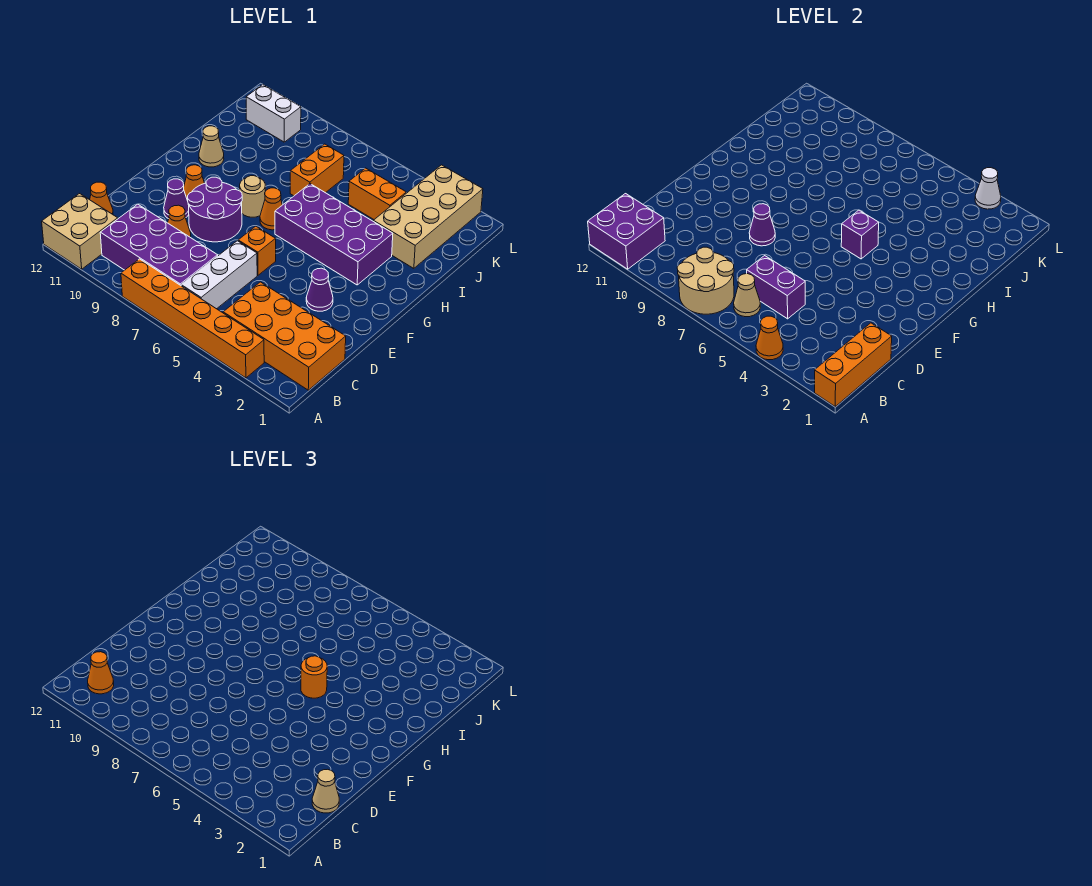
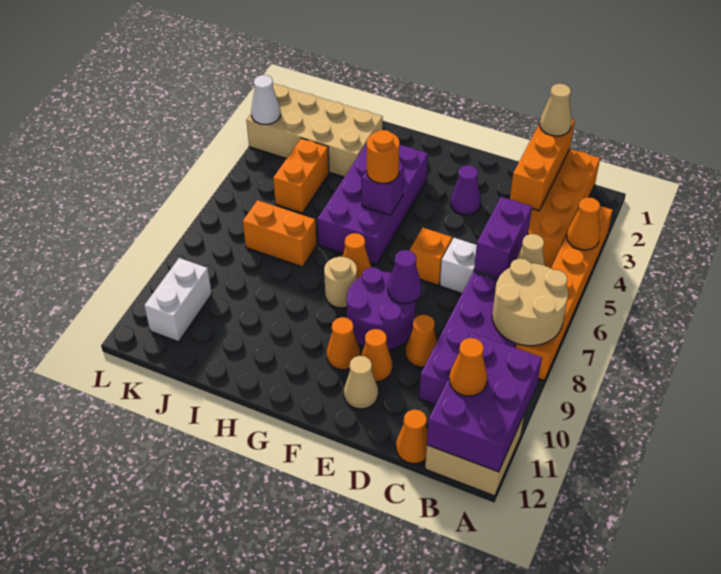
orange brick A1:C1 level 2 -> orange brick C1:C3 level 2
purple brick A11:B12 level 2 -> purple brick A10:B12 level 2
purple cone E10 level 1 -> orange cone E10 level 1
tan cone H11 level 1 -> tan cone E11 level 1

